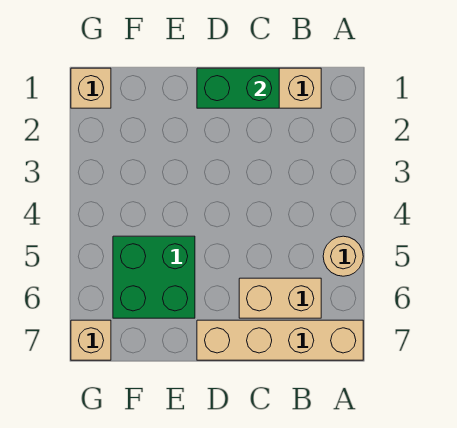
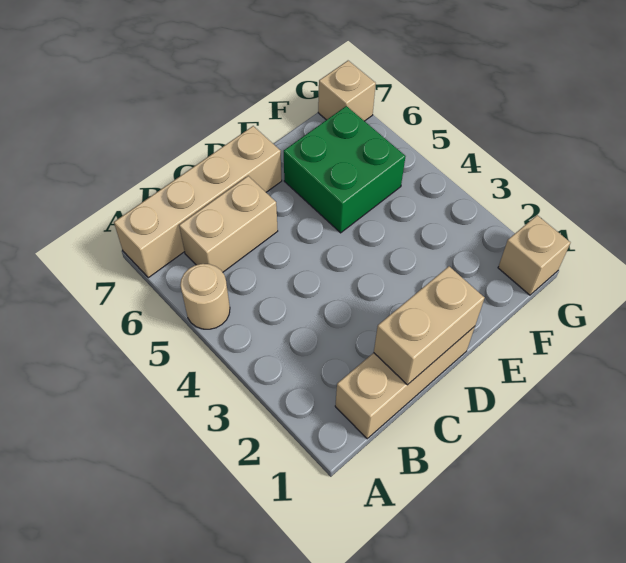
green brick C1:D1 level 2 -> tan brick C1:D1 level 2

